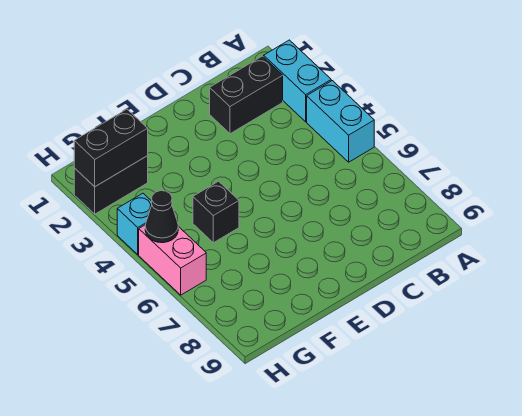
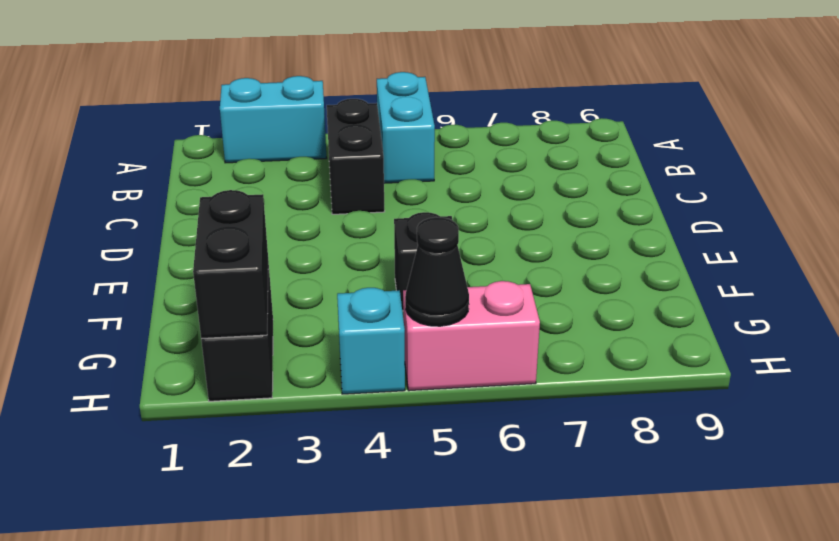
cyan brick A4:A5 level 1 -> cyan brick A5:B5 level 1
black brick B2:C2 level 1 -> black brick B4:C4 level 1

